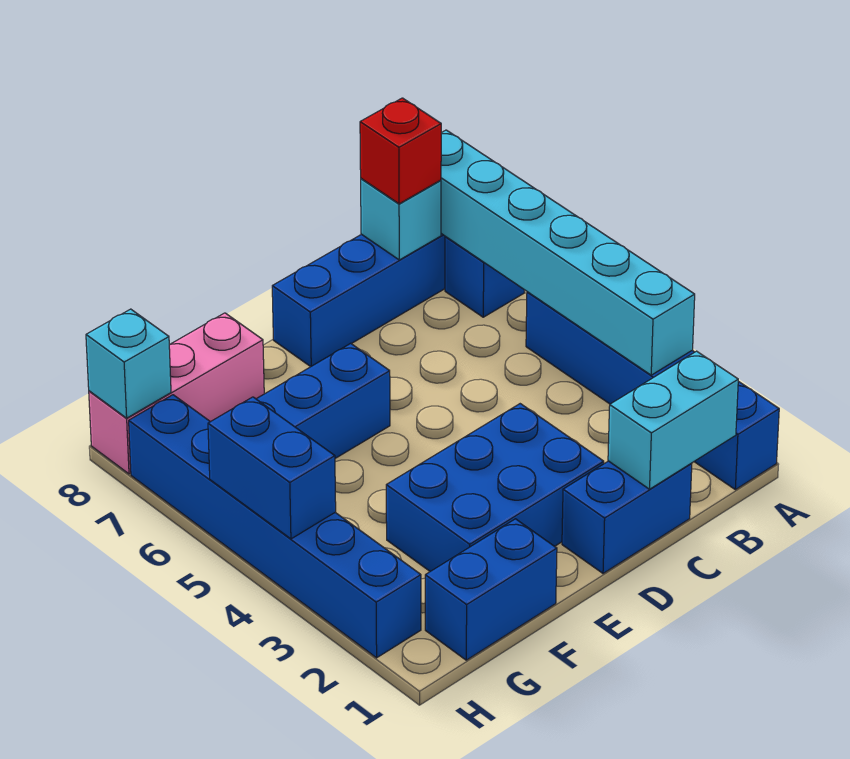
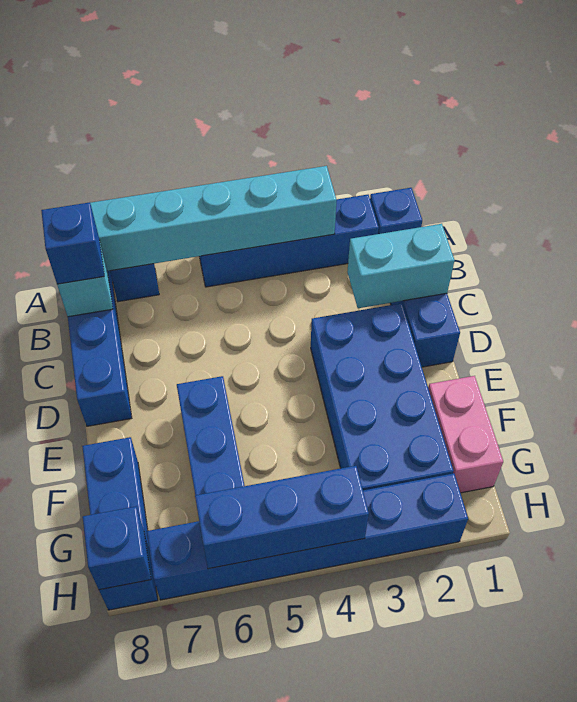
cyan brick B1:C1 level 2 -> cyan brick C1:C2 level 2
red brick B8 level 3 -> blue brick B8 level 3
blue brick D2:F3 level 1 -> blue brick D2:G3 level 1
blue brick F1:G1 level 1 -> pink brick F1:G1 level 1
pink brick F8:H8 level 1 -> blue brick F8:H8 level 1
blue brick H4:H5 level 2 -> blue brick H4:H6 level 2
cyan brick H8 level 2 -> blue brick H8 level 2

